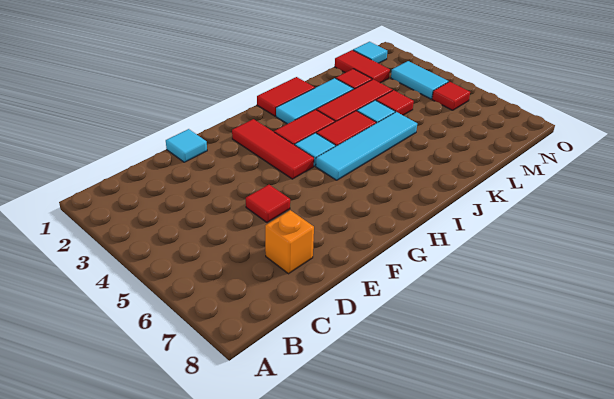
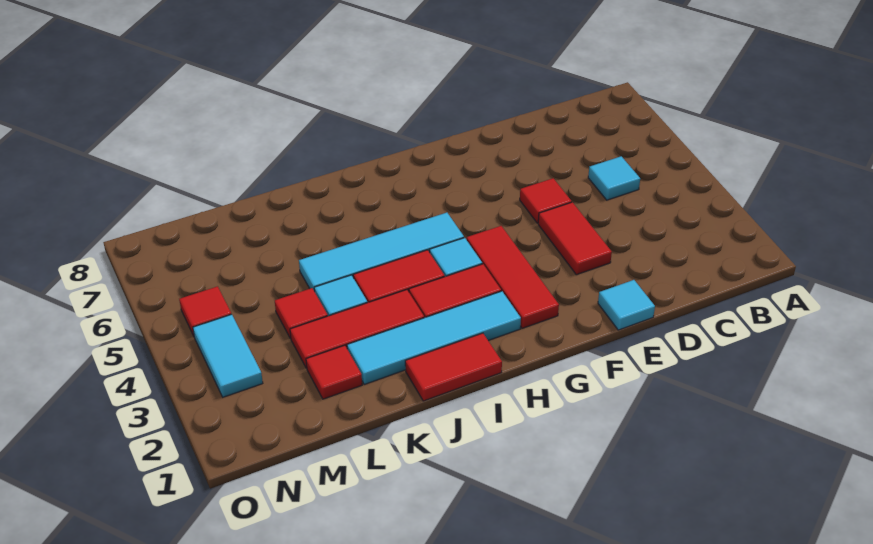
orange brick D7 level 1 -> none
cyan tile I2:K2 level 1 -> cyan tile H2:K2 level 1
red tile M1:M2 level 1 -> red tile E3:E4 level 1
cyan tile N1 level 1 -> cyan tile C5 level 1

